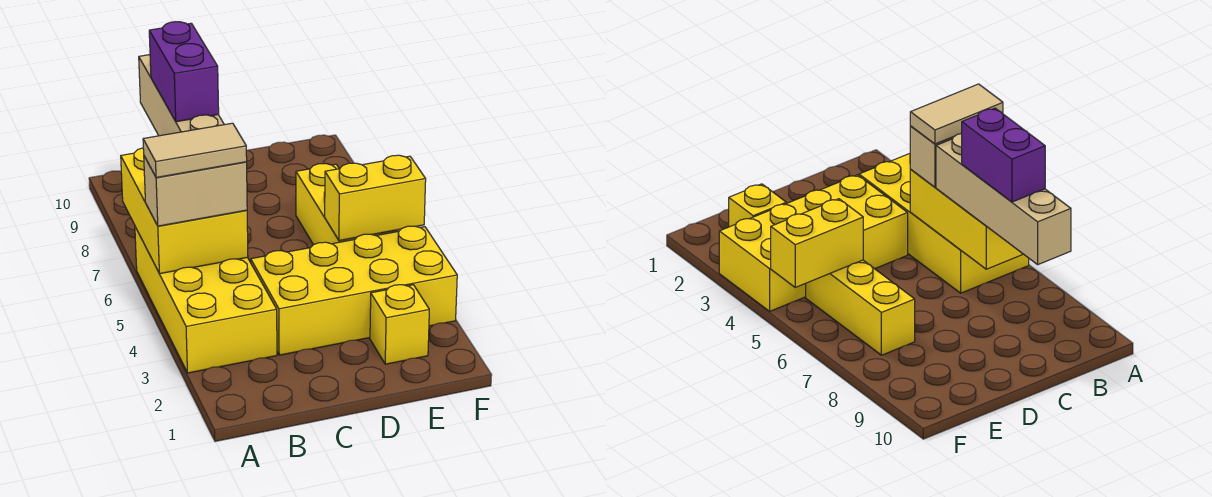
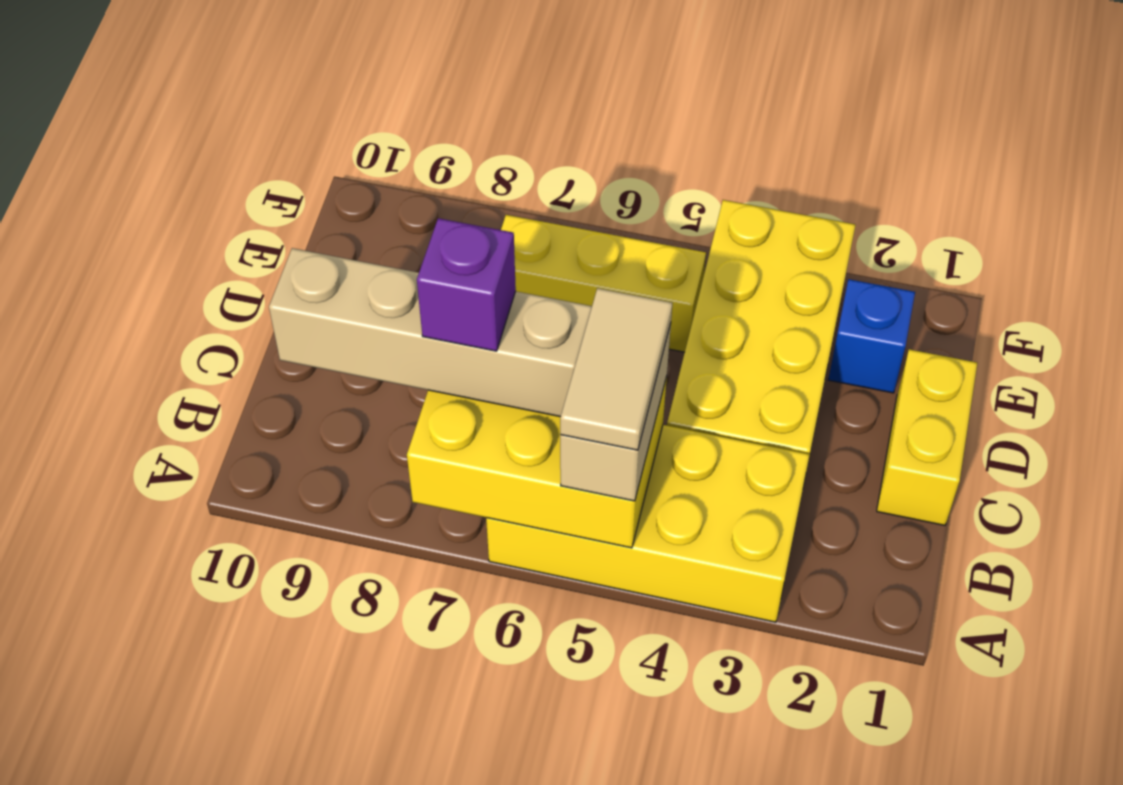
purple brick B7:B8 level 4 -> purple brick B7 level 4
yellow brick E2 level 1 -> blue brick E2 level 1
yellow brick E5:F5 level 2 -> yellow brick C1:D1 level 1

